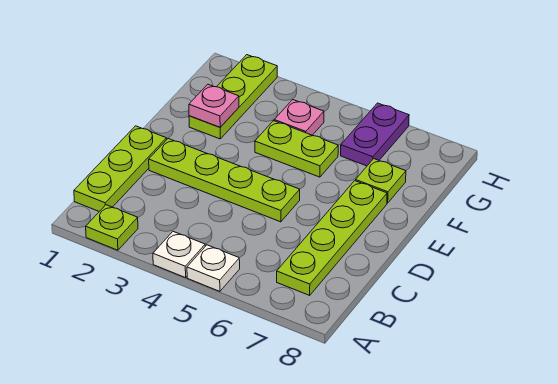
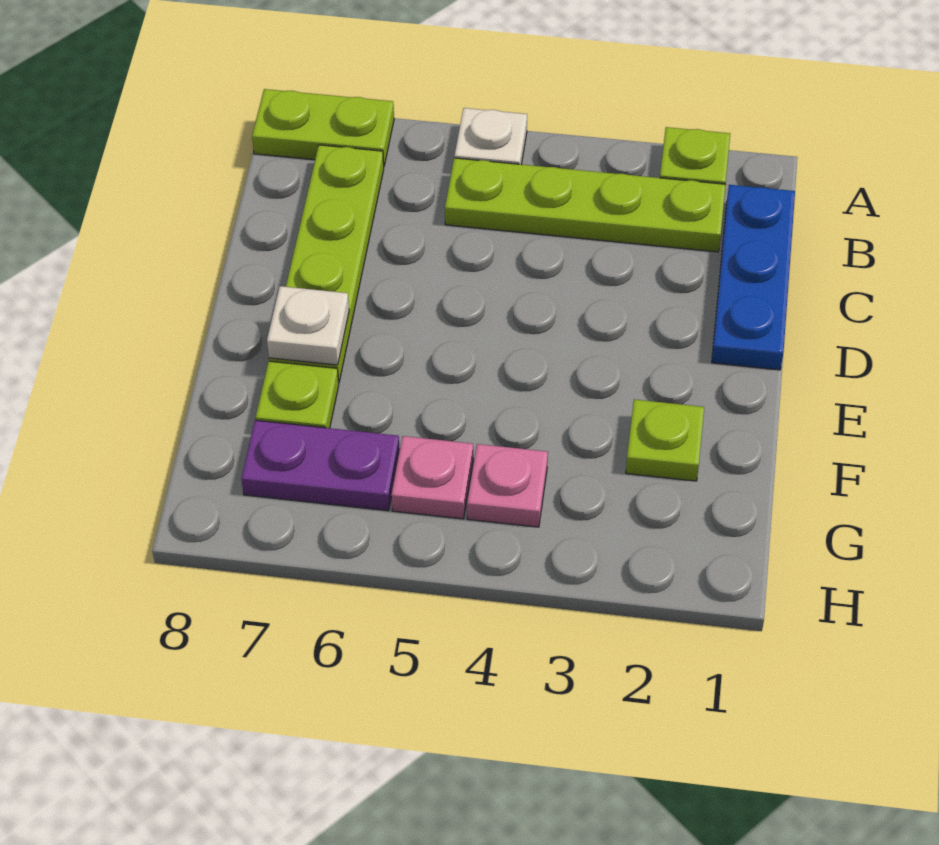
white plate A4 level 1 -> white plate E7 level 2
lime plate B1:D1 level 1 -> blue plate B1:D1 level 1
lime plate D2:D5 level 1 -> lime plate B2:B5 level 1
lime plate F2:H2 level 1 -> lime plate F2 level 1
pink plate F2 level 2 -> pink plate G5 level 1
lime plate F4:F5 level 1 -> lime plate A7:A8 level 1
purple plate G6:H6 level 1 -> purple plate G6:G7 level 1

